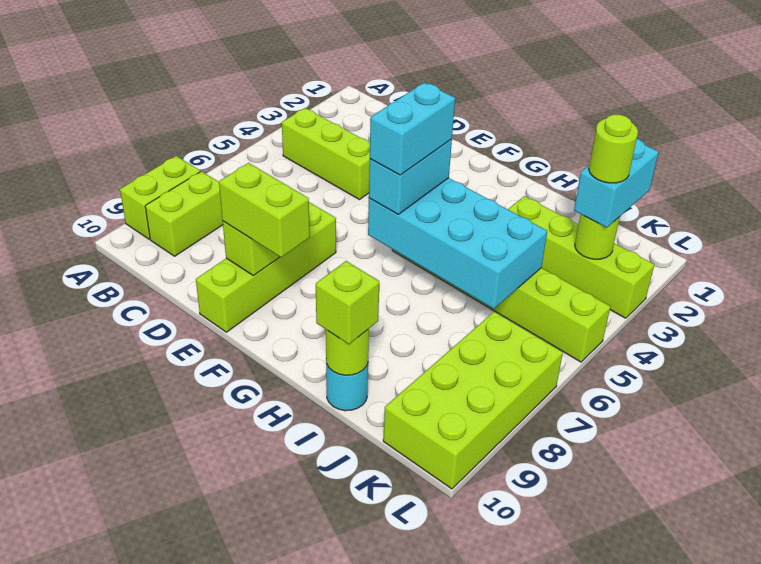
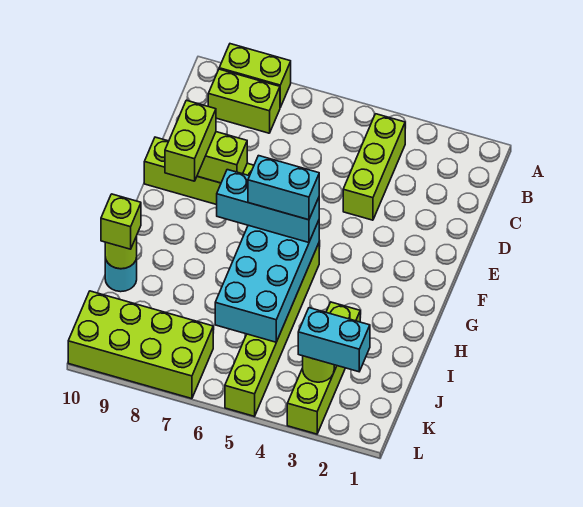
cyan brick G5:G6 level 3 -> cyan brick G5:G7 level 3
lime round brick K3 level 4 -> none

